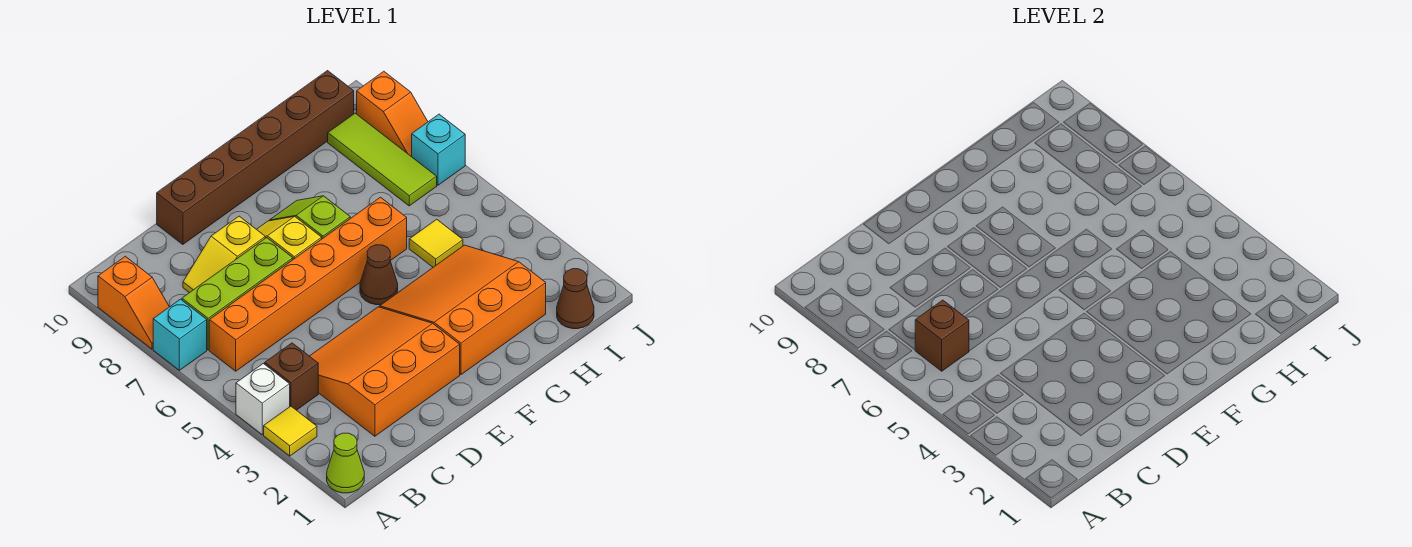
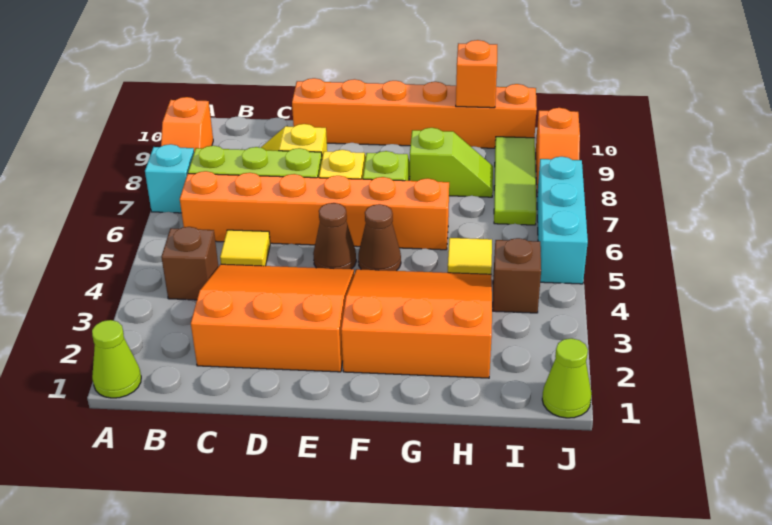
yellow tile A3 level 1 -> yellow tile C5 level 1
white brick A4 level 1 -> none
brown brick B6 level 2 -> brown brick I4 level 1
brown brick D10:I10 level 1 -> orange brick D10:I10 level 1
none -> lime slope G8:H8 level 1 top G
none -> orange brick H10 level 2
brown cone I1 level 1 -> brown cone E5 level 1
none -> lime cone J1 level 1
cyan brick J7 level 1 -> cyan brick J5:J7 level 1

